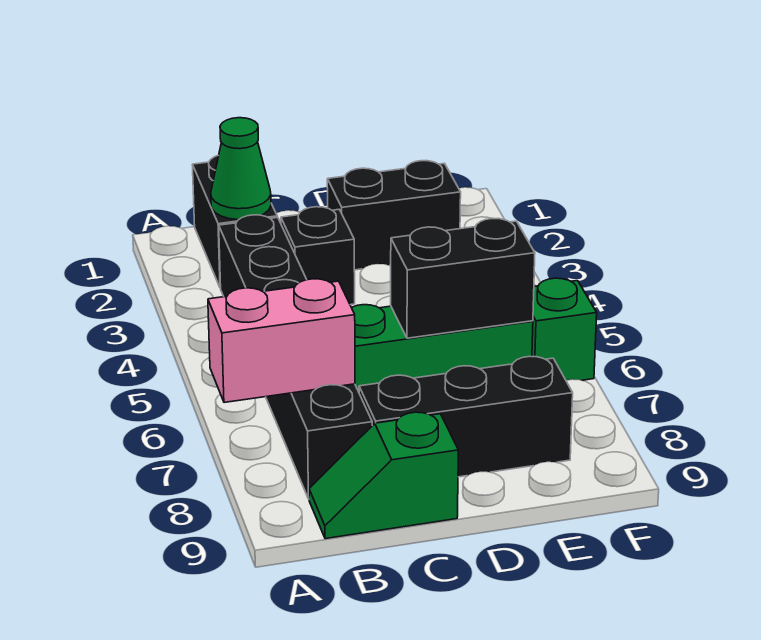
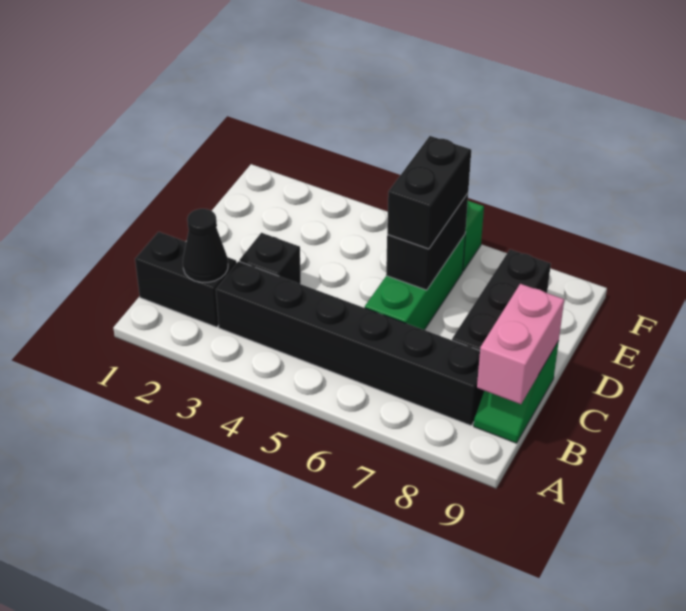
pink brick A7:B7 level 2 -> pink brick B9:C9 level 2
green cone B2 level 2 -> black cone B2 level 2
black brick D2:E2 level 1 -> black brick D6:E6 level 3

